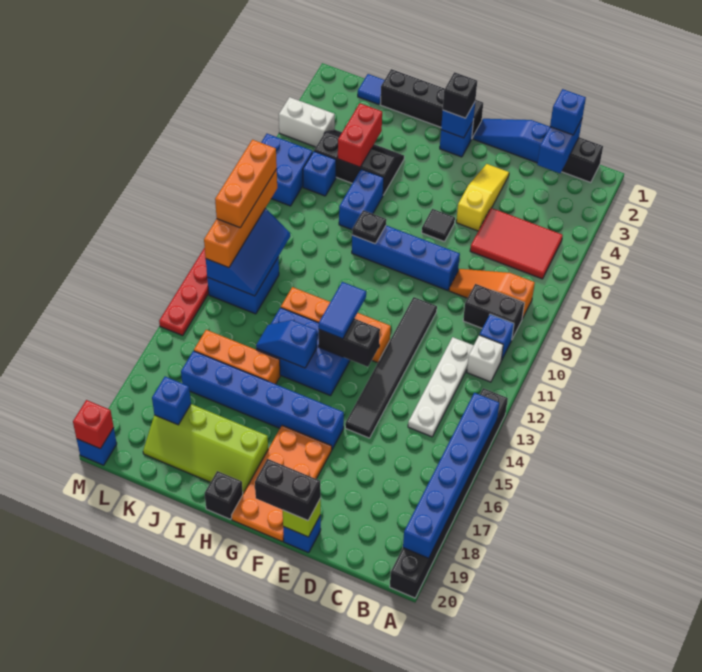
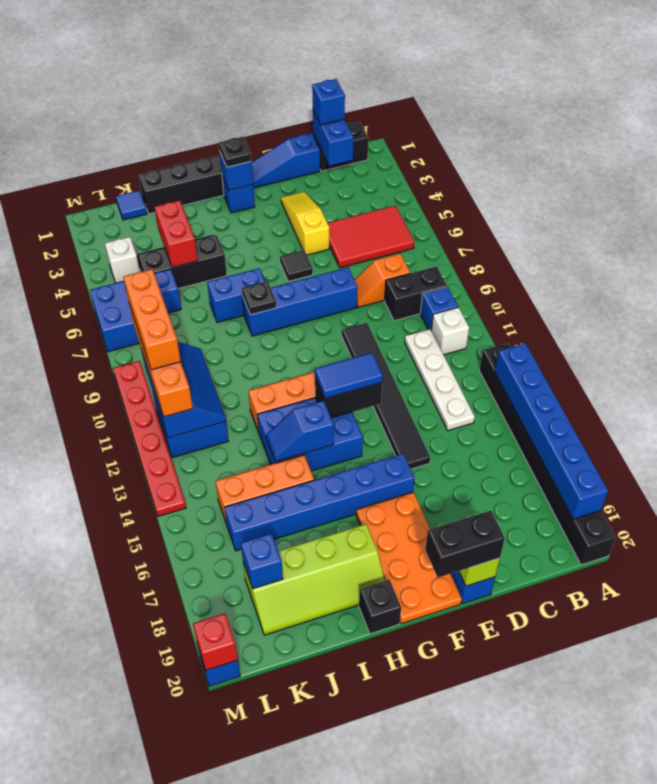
orange slope B8:D8 level 1 top B -> orange slope C8:D8 level 1 top C
black brick G2 level 3 -> black plate G2 level 3
blue tile G12:G13 level 3 -> blue tile F13:G13 level 3
blue brick I6:I7 level 1 -> blue brick H7:I7 level 1
white brick L4:M4 level 1 -> white brick L4 level 1

